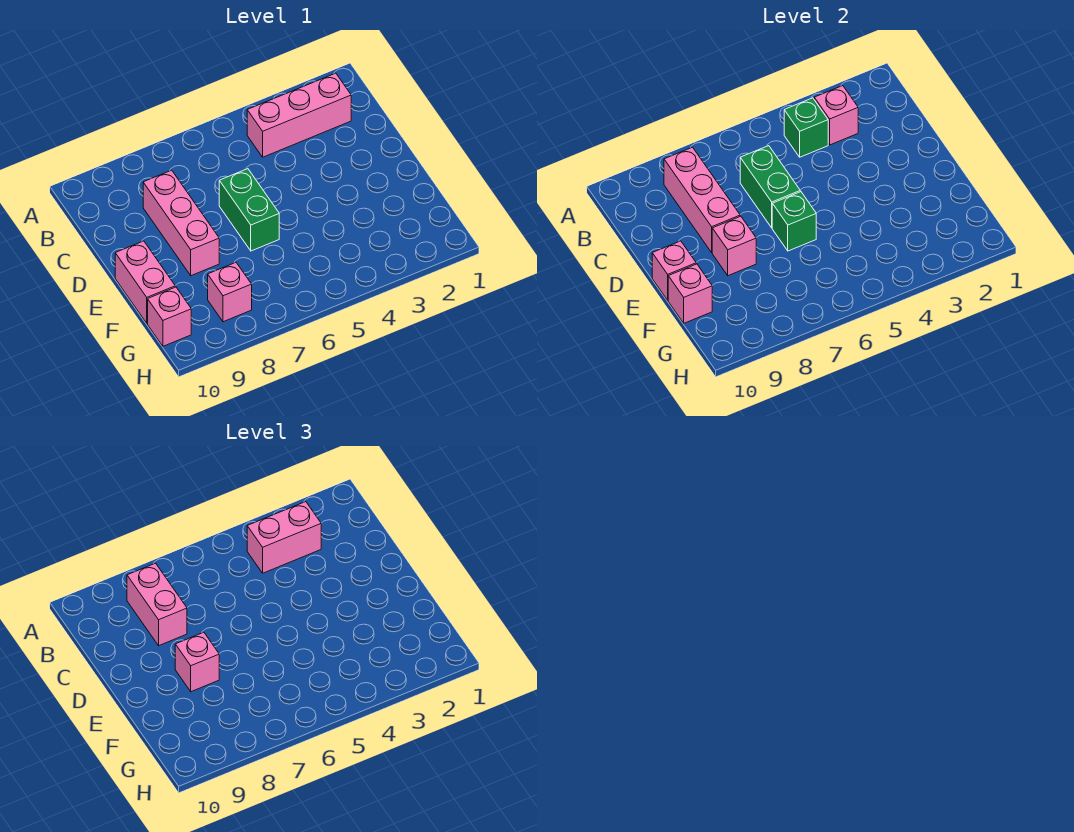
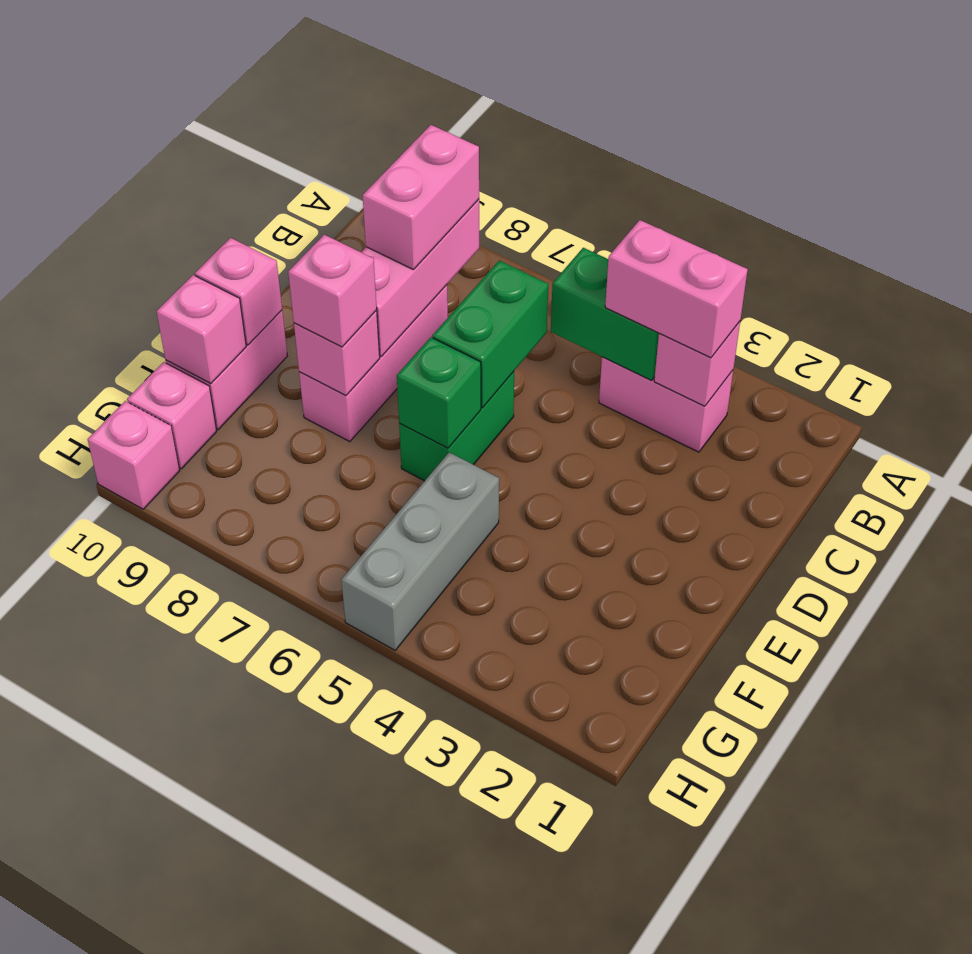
pink brick B2:B4 level 1 -> pink brick B3:B4 level 1
green brick B4 level 2 -> green brick B4:B5 level 2
none -> grey brick F5:H5 level 1
pink brick G8 level 1 -> pink brick H10 level 1

